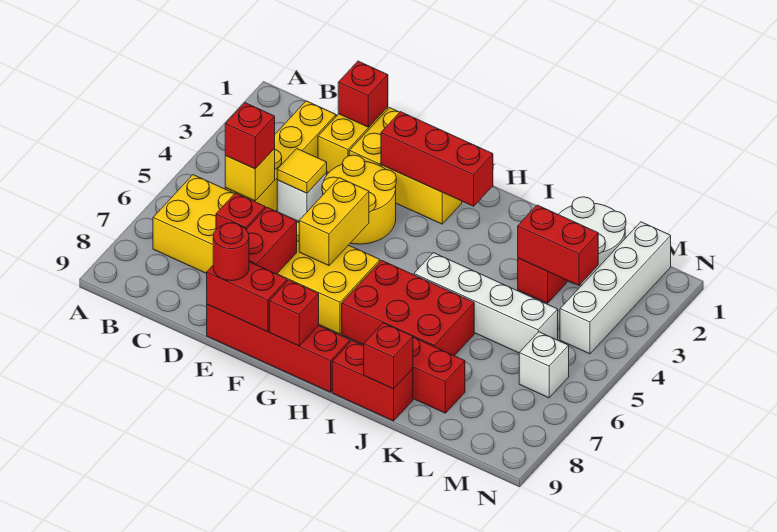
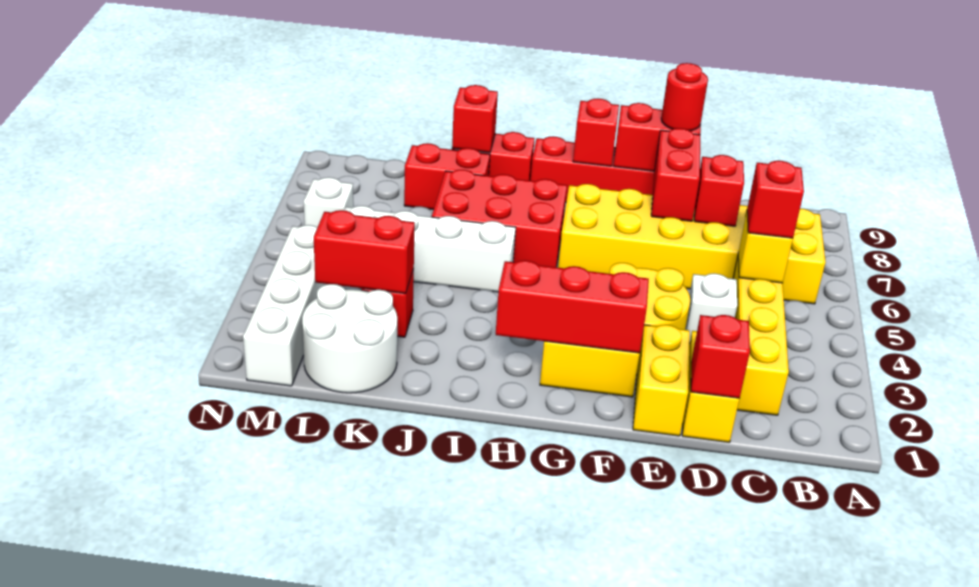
yellow tile D4 level 2 -> none
yellow brick F5:F6 level 2 -> none

